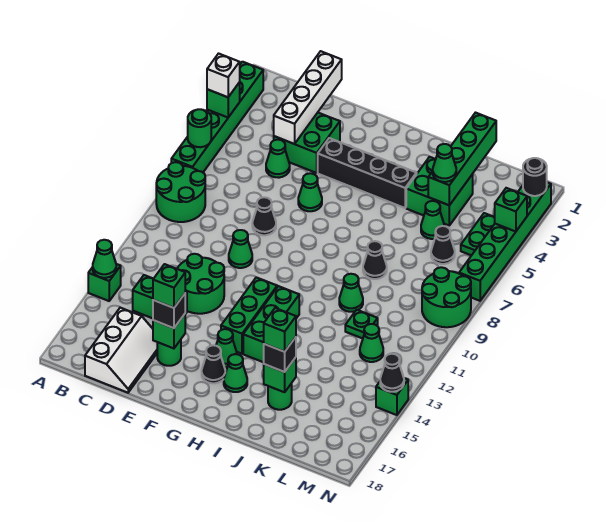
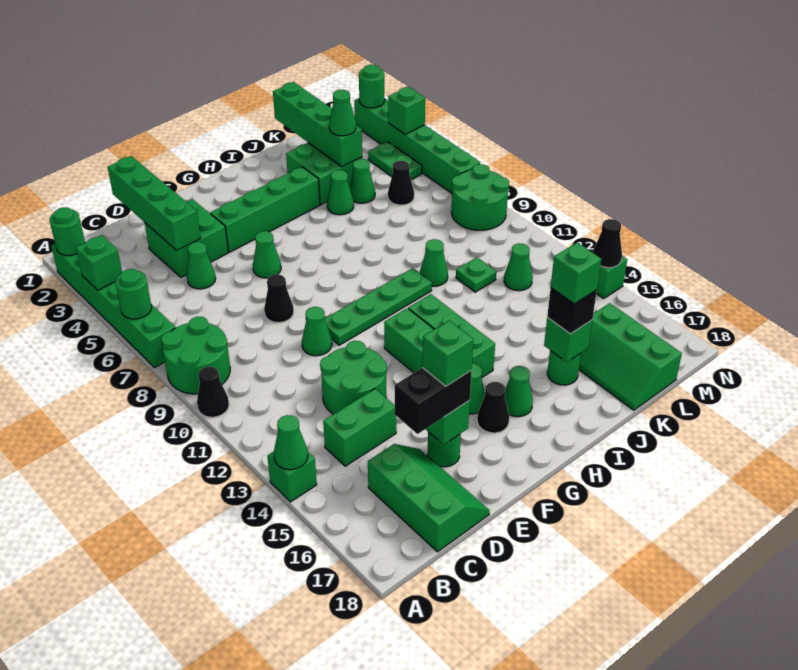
none -> green round brick A2 level 2
white brick A4 level 3 -> none
white slope C16:D18 level 1 top C -> green slope C16:D18 level 1 top C
white brick D1:D4 level 2 -> green brick D1:D4 level 2
black brick E16 level 3 -> black brick D16:E16 level 3
black brick F4:I4 level 1 -> green brick F4:I4 level 1
none -> green plate F10:I10 level 1
none -> green cone J5 level 1
black cone J8 level 1 -> black cone A10 level 1
none -> green slope K16:L18 level 1 top L
black round brick N2 level 2 -> green round brick N2 level 2

